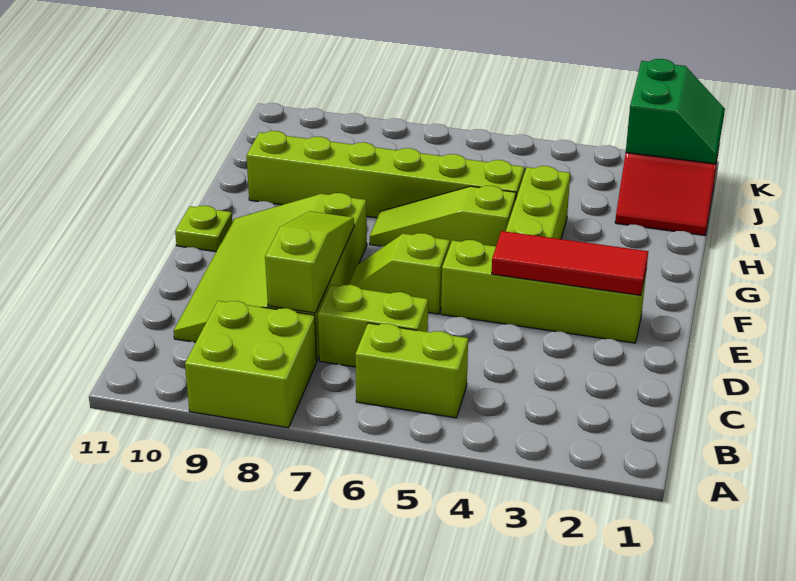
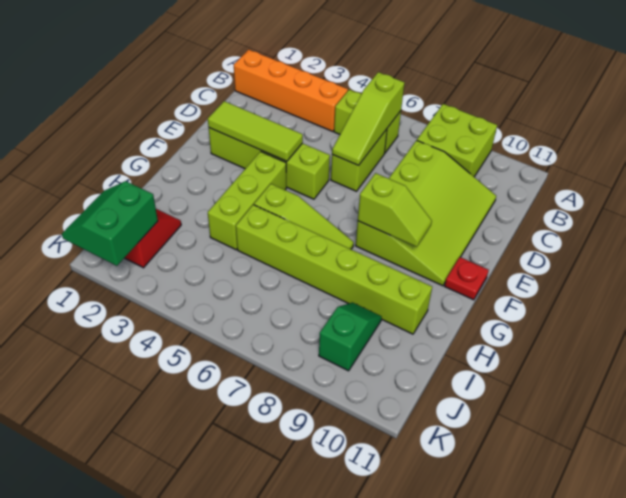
none -> orange brick B1:B4 level 1
lime brick C6:C7 level 1 -> lime brick C6:D6 level 1
lime slope C8:E8 level 2 top C -> lime slope B6:D6 level 2 top B
red tile E2:E4 level 2 -> lime tile E2:E4 level 2
lime slope E6:E7 level 1 top 6 -> lime slope F8:F9 level 2 top 8
lime plate F11 level 1 -> red plate F11 level 1
none -> green slope I9:J9 level 1 top J

